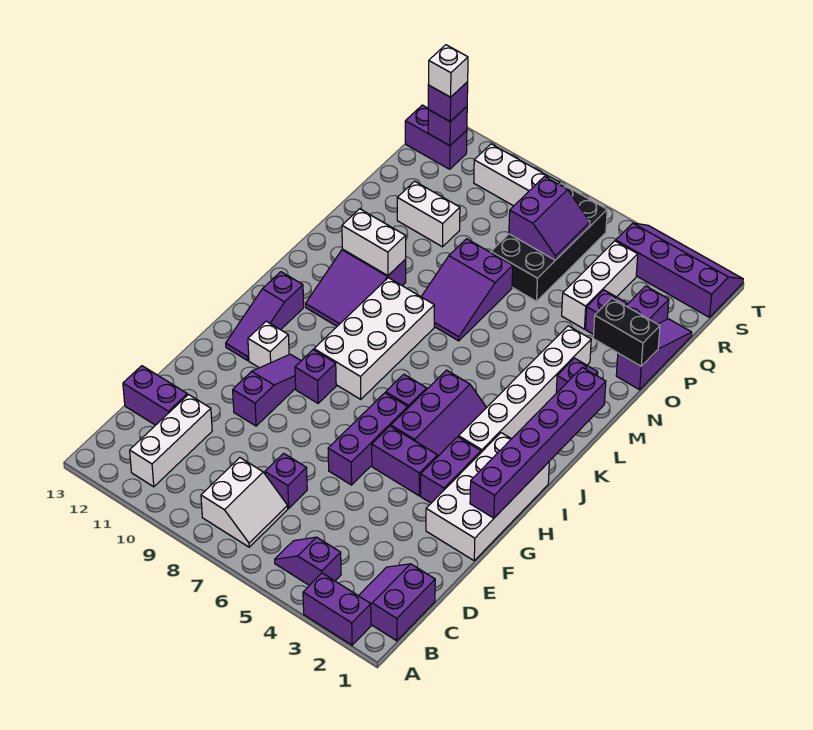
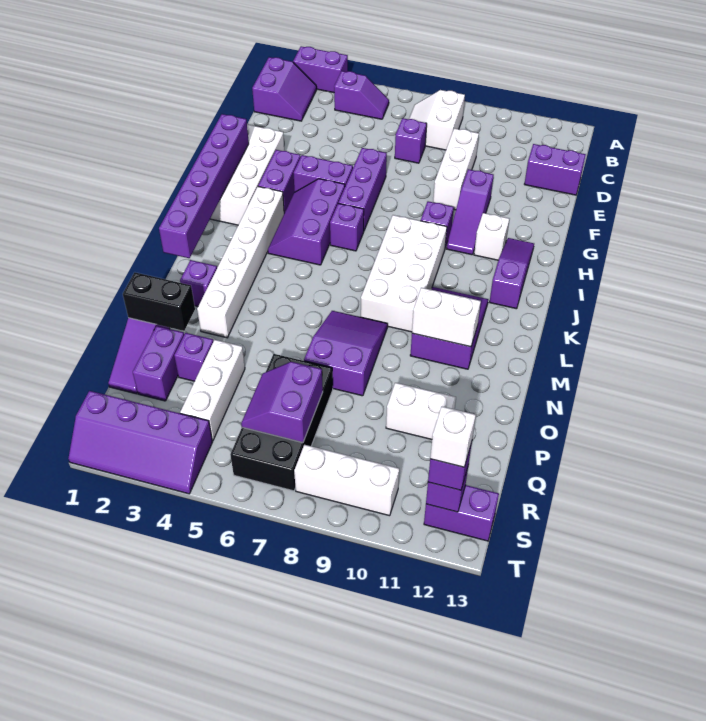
white brick B11:D11 level 1 -> white brick D9:F9 level 1

